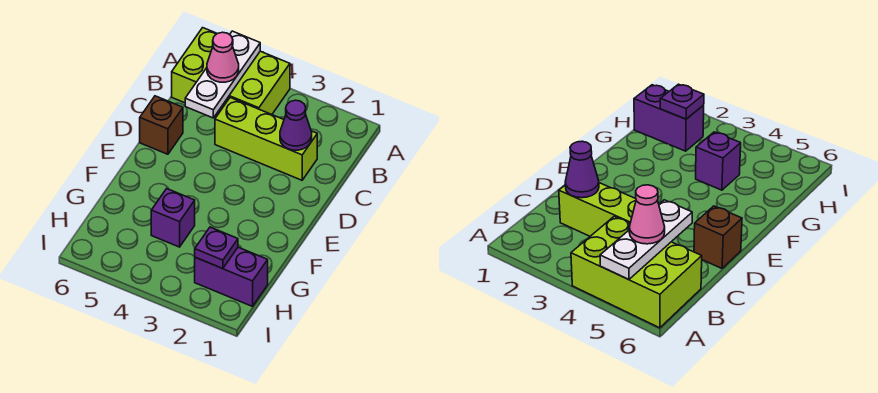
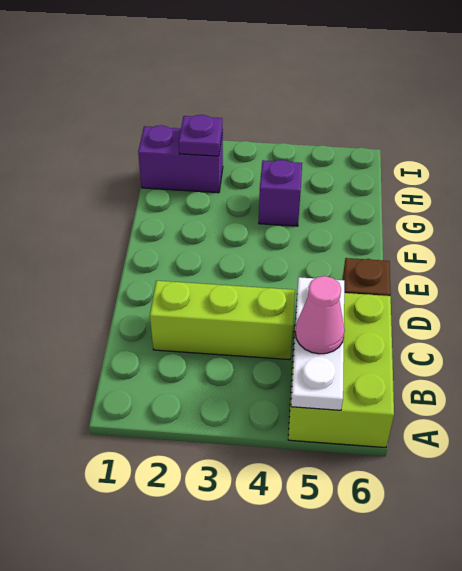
lime brick A4:B6 level 1 -> lime brick A5:C6 level 1
purple cone C2 level 2 -> none

